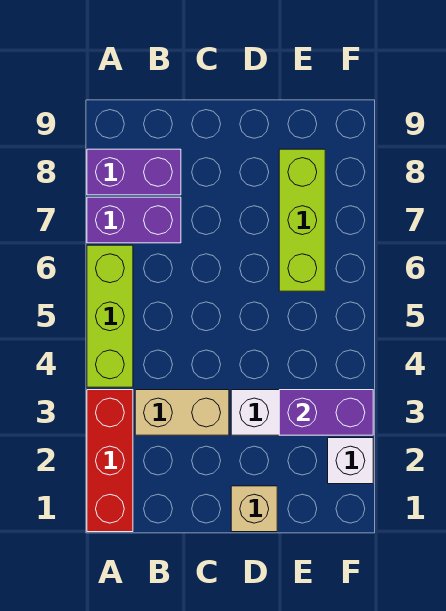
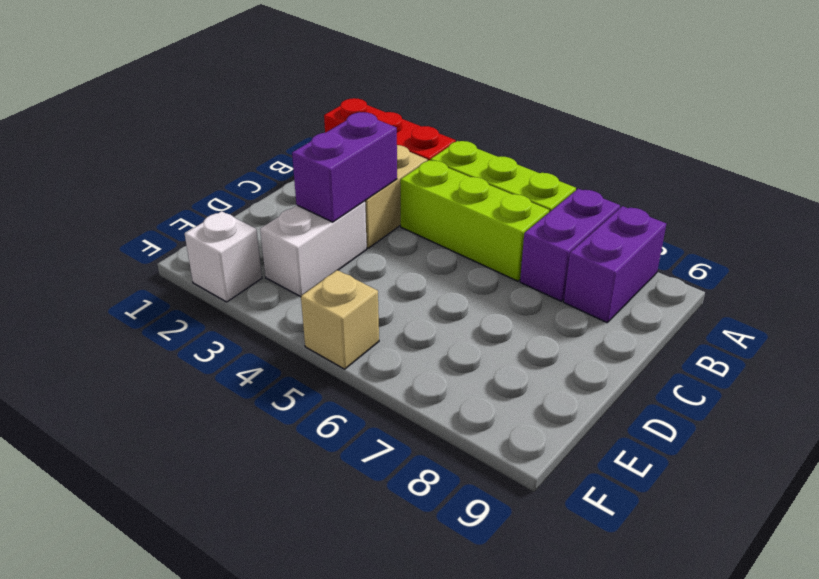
tan brick D1 level 1 -> tan brick F5 level 1
purple brick E3:F3 level 2 -> purple brick C3:D3 level 2
lime brick E6:E8 level 1 -> lime brick B4:B6 level 1

